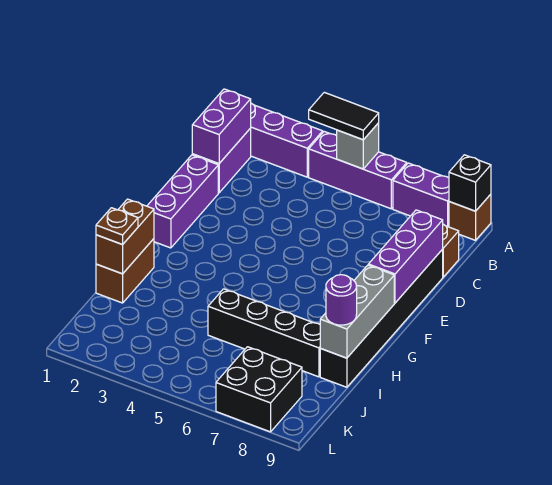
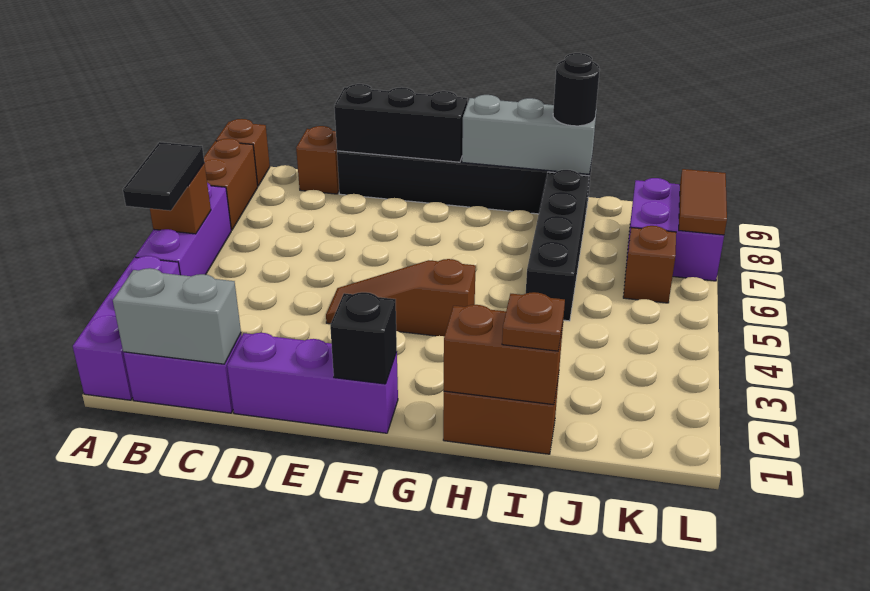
grey brick A5 level 2 -> brown brick A5 level 2
purple brick A7:A8 level 1 -> brown brick A7:A8 level 1
black brick A9 level 2 -> black brick F1 level 2
purple brick B1:C1 level 2 -> grey brick B1:C1 level 2
purple brick D9:F9 level 2 -> black brick D9:F9 level 2
none -> brown slope E4:G4 level 1 top G
purple round brick I9 level 3 -> black round brick I9 level 3
none -> brown brick K6 level 1
black brick K7:L8 level 1 -> purple brick K7:L8 level 1
none -> brown tile L7:L8 level 2

